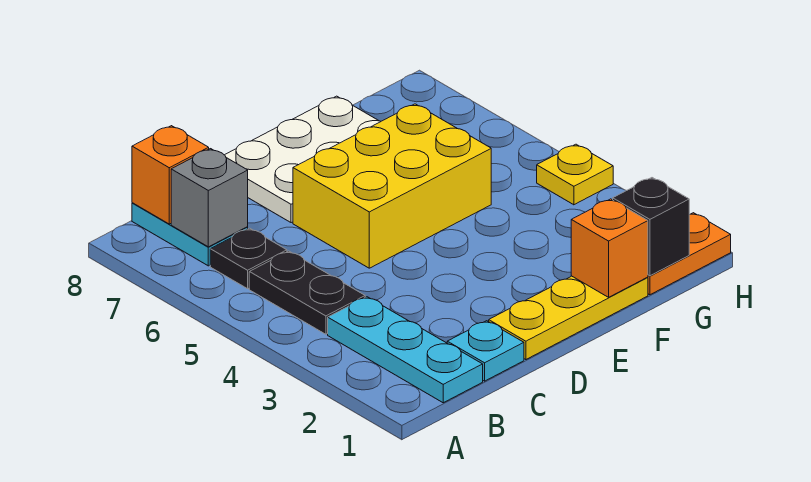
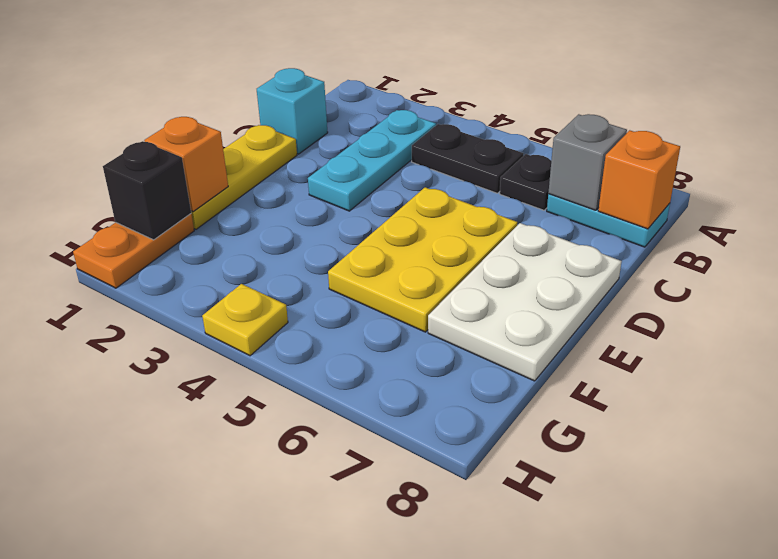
cyan plate B1:B3 level 1 -> cyan plate B3:D3 level 1
cyan plate C1 level 1 -> cyan brick C1 level 1
yellow brick D5:F6 level 1 -> yellow plate D5:F6 level 1

